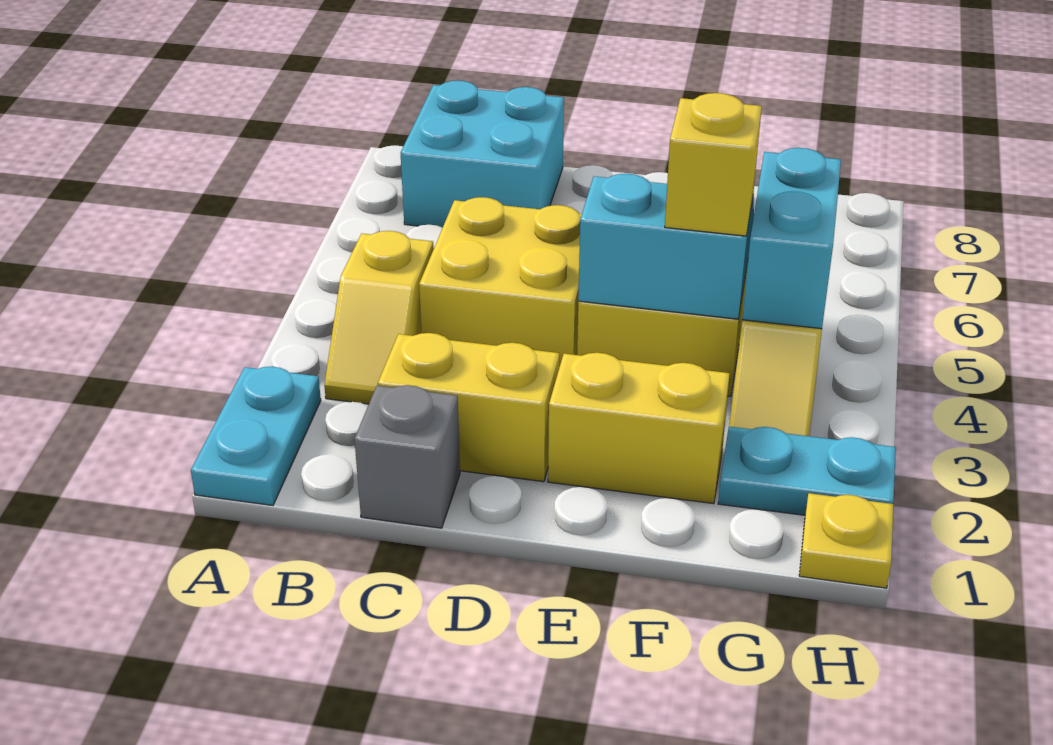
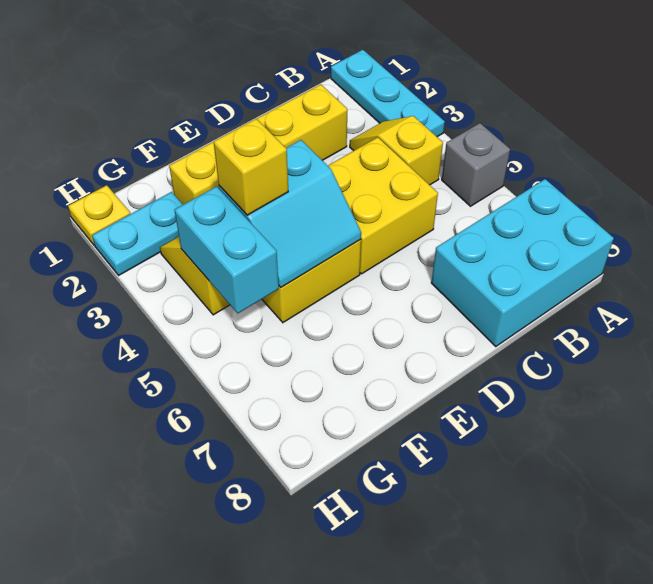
cyan plate A1:A2 level 1 -> cyan plate A1:A3 level 1
cyan brick B7:C8 level 1 -> cyan brick A7:C8 level 1
grey brick C1 level 1 -> grey brick A5 level 1

